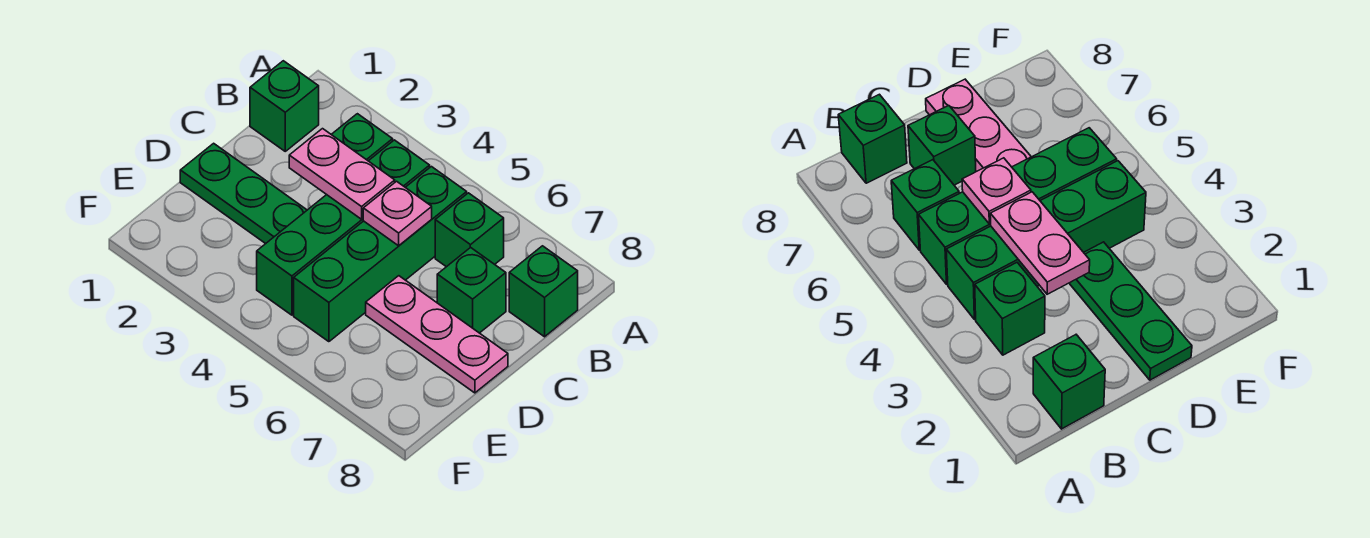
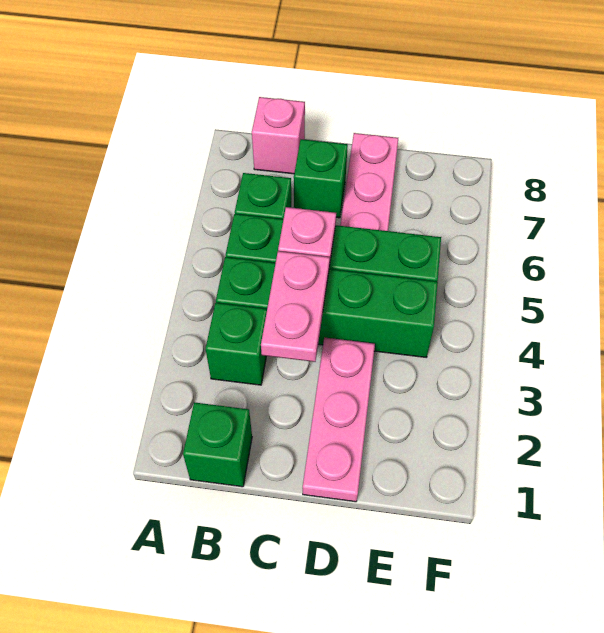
green brick B8 level 1 -> pink brick B8 level 1
green plate D1:D3 level 1 -> pink plate D1:D3 level 1

